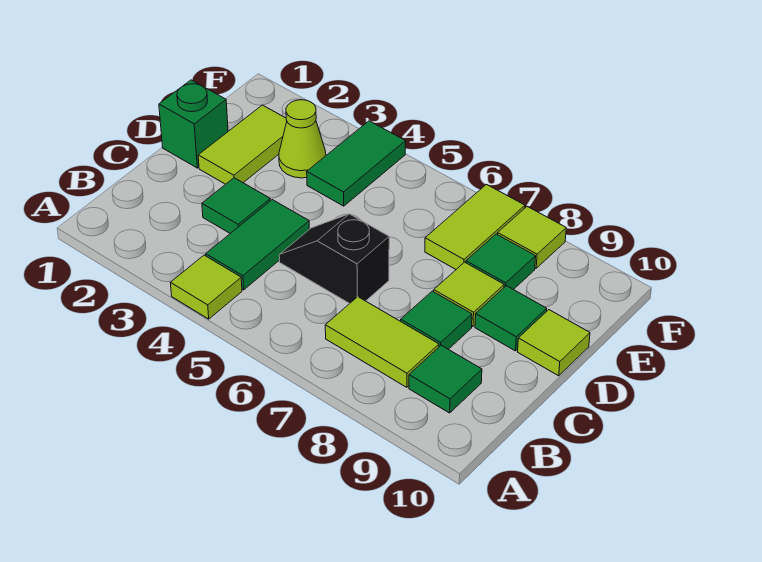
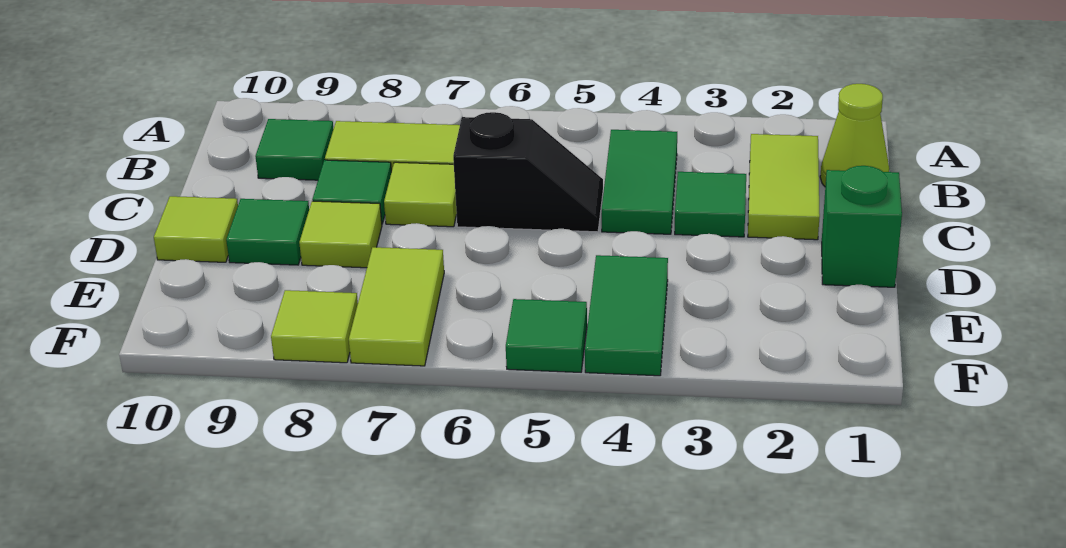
lime tile A4 level 1 -> lime tile C7 level 1
lime tile D2:E2 level 1 -> lime tile B2:C2 level 1
lime cone E3 level 1 -> lime cone B1 level 1
green tile E8 level 1 -> green tile F5 level 1

